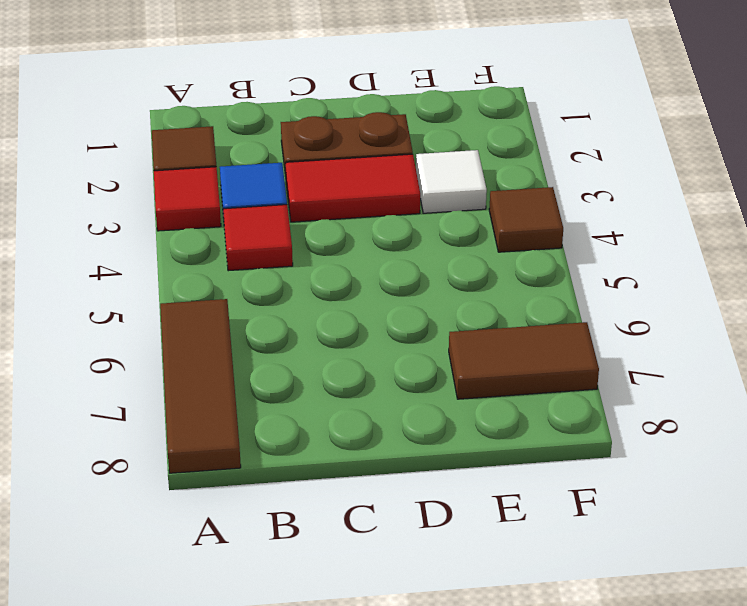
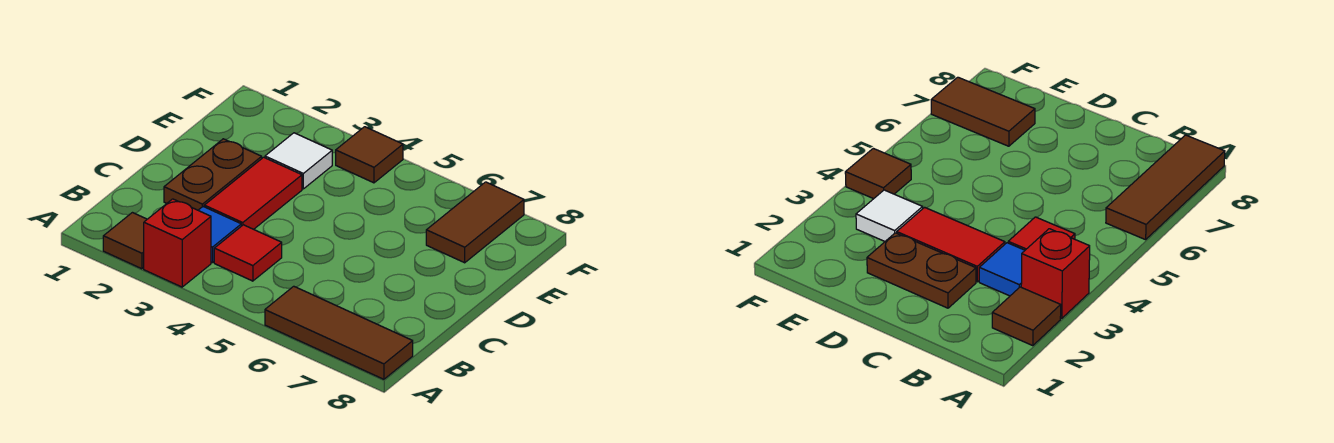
red tile A3 level 1 -> red brick A3 level 1

